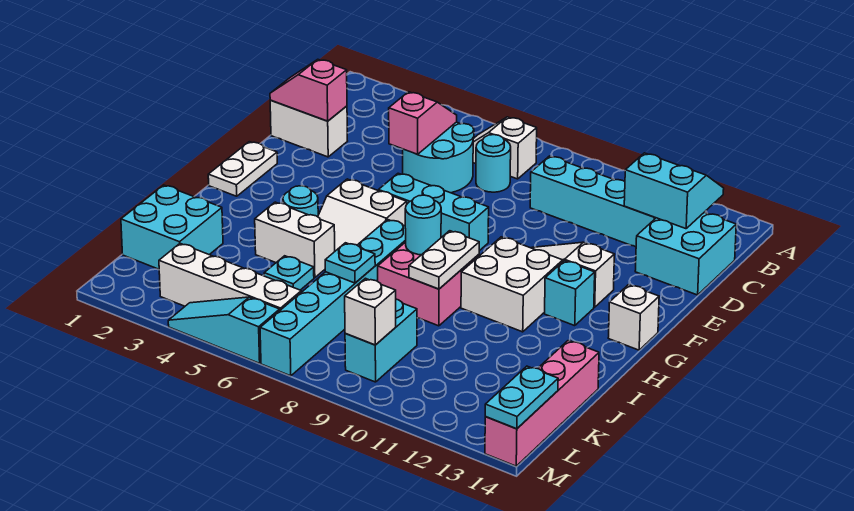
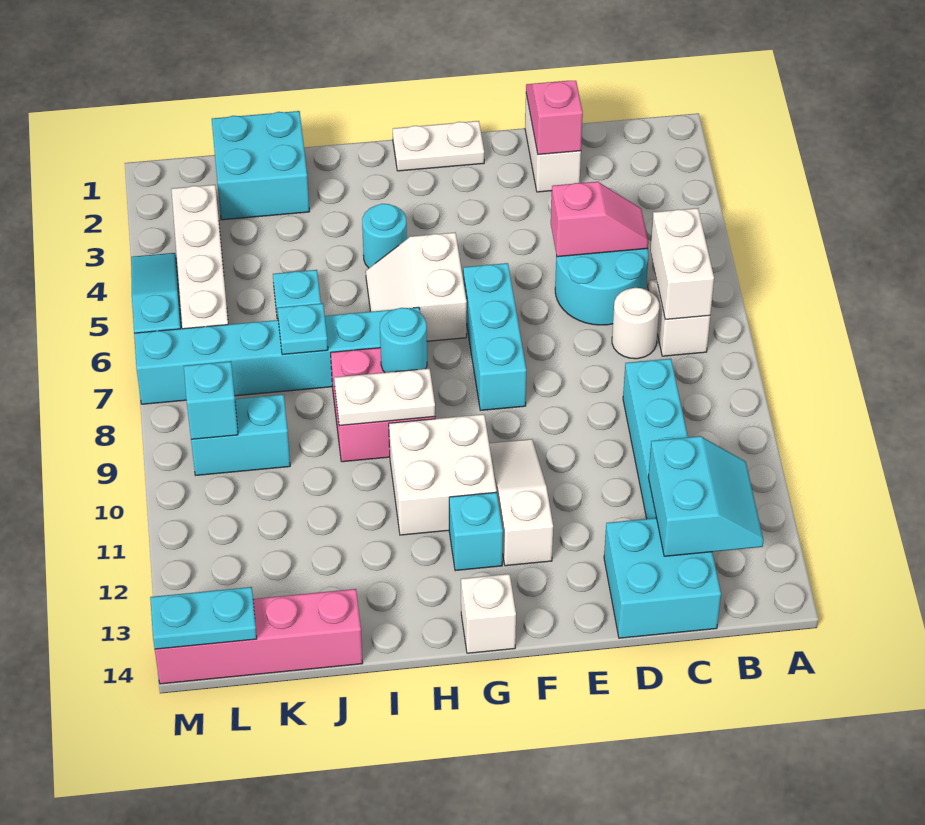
cyan round brick C7 level 1 -> white round brick C7 level 1
white brick I4:I5 level 1 -> white brick B6:B7 level 2
white brick L9 level 2 -> cyan brick L9 level 2

